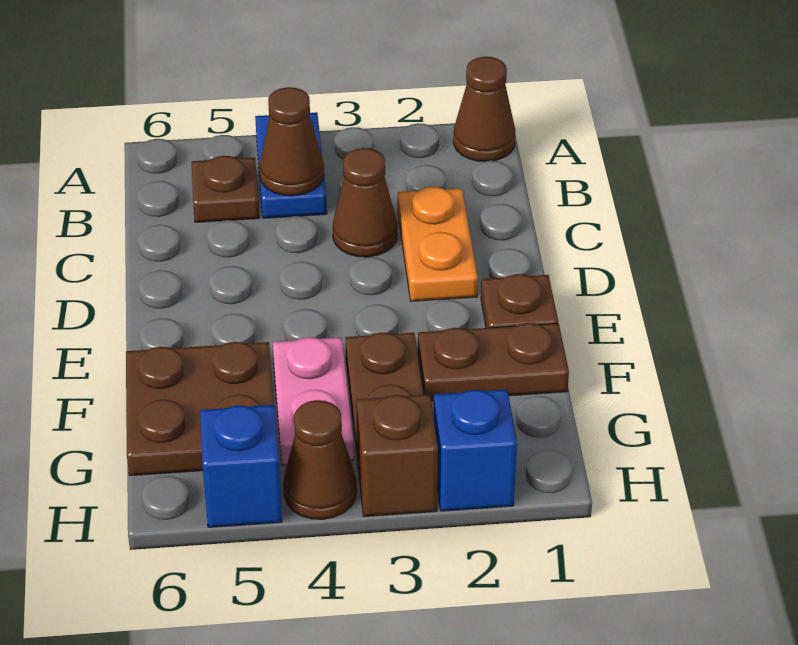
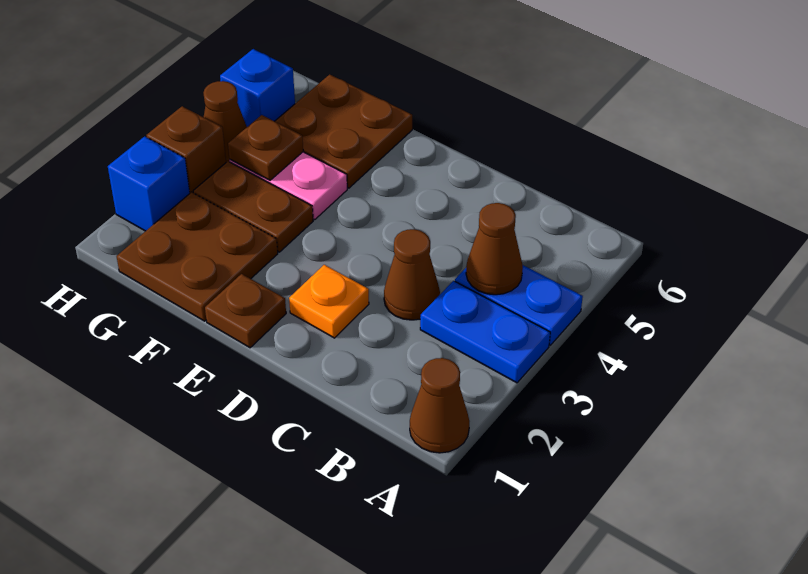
none -> blue plate A3:B3 level 1
brown plate B5 level 1 -> brown plate G4 level 2
orange plate C2:D2 level 1 -> orange plate D2 level 1
brown plate F1:F2 level 1 -> brown plate F1:G2 level 1

